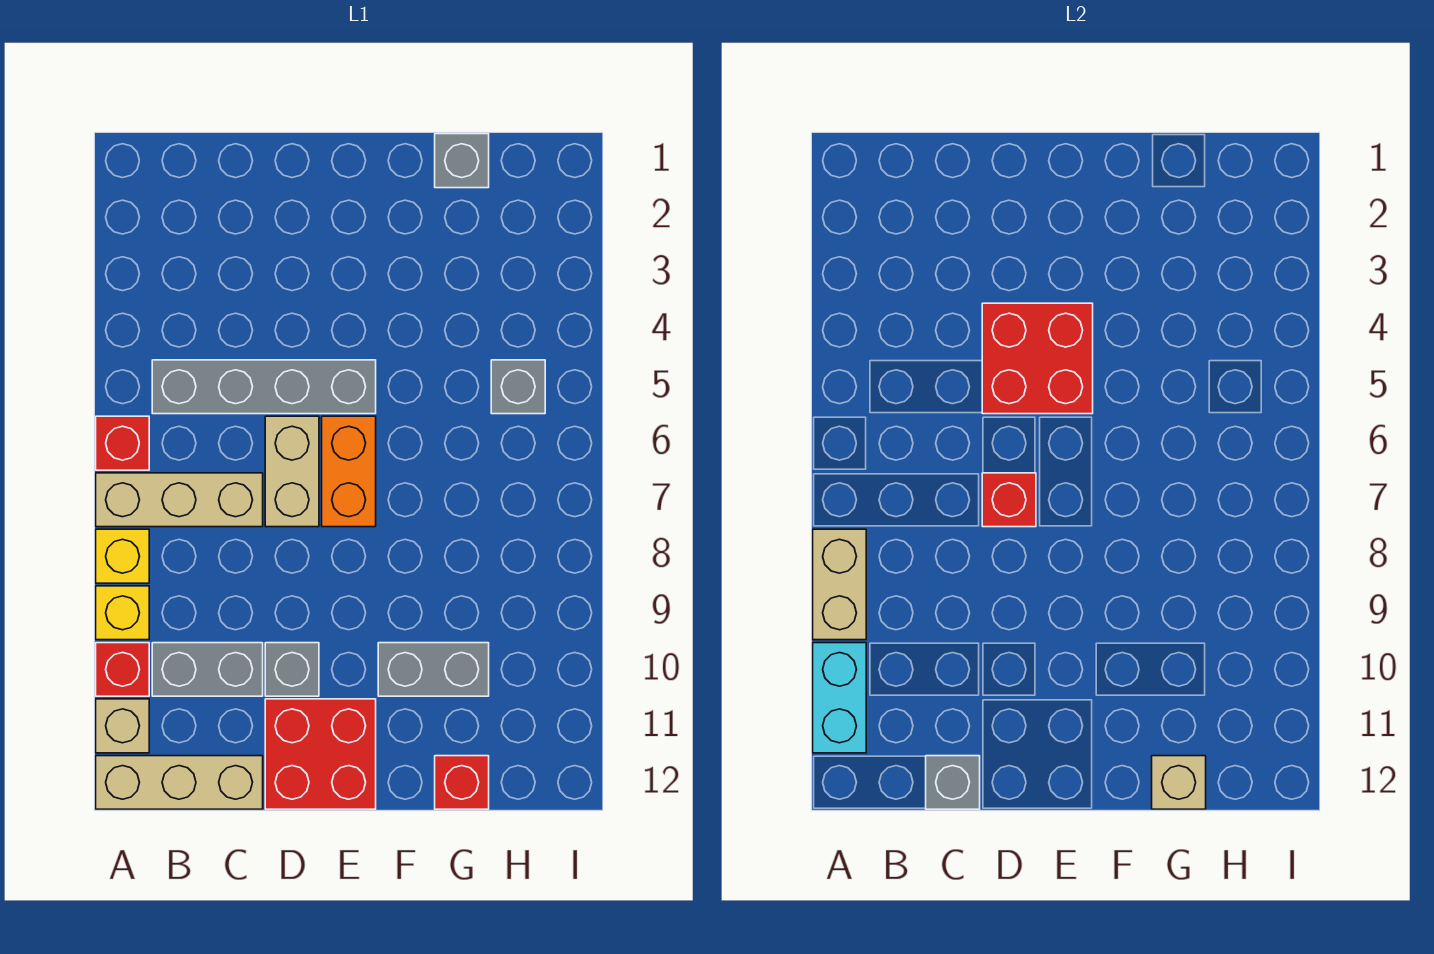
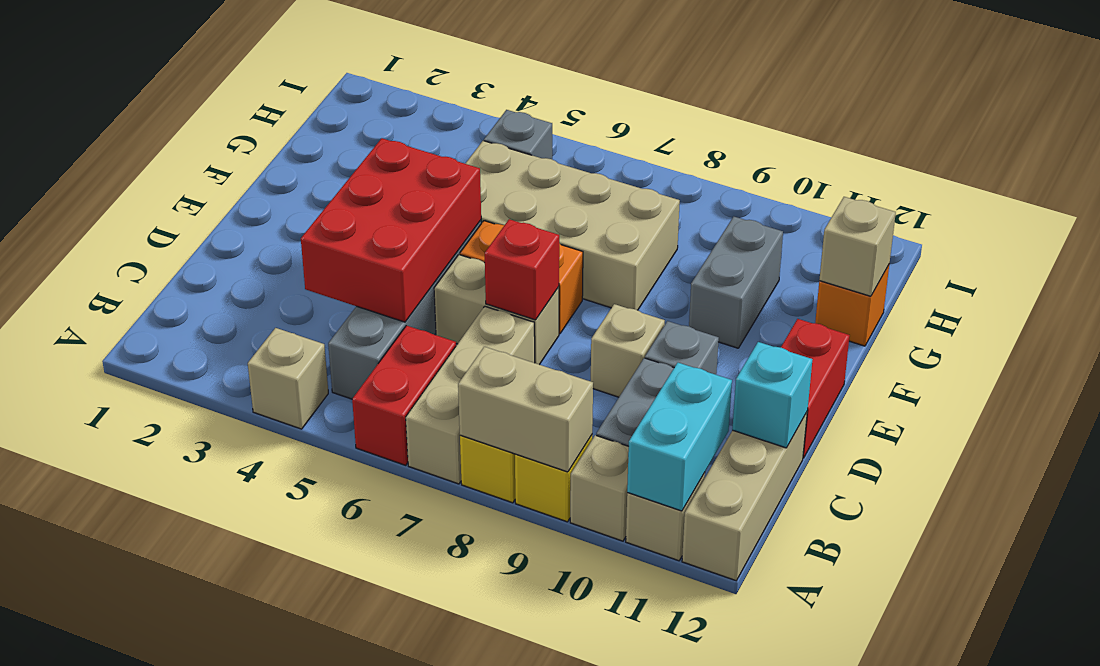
none -> tan brick A4 level 1
red brick A6 level 1 -> red brick A6:B6 level 1
red brick A10 level 1 -> tan brick A10 level 1
cyan brick A10:A11 level 2 -> cyan brick A11:B11 level 2
grey brick C12 level 2 -> cyan brick C12 level 2
red brick D4:E5 level 2 -> red brick C4:E5 level 2
none -> tan brick D9 level 1
red brick D11:E12 level 1 -> red brick D12:E12 level 1
none -> tan brick F5:G8 level 1
grey brick G1 level 1 -> none
red brick G12 level 1 -> orange brick G12 level 1

